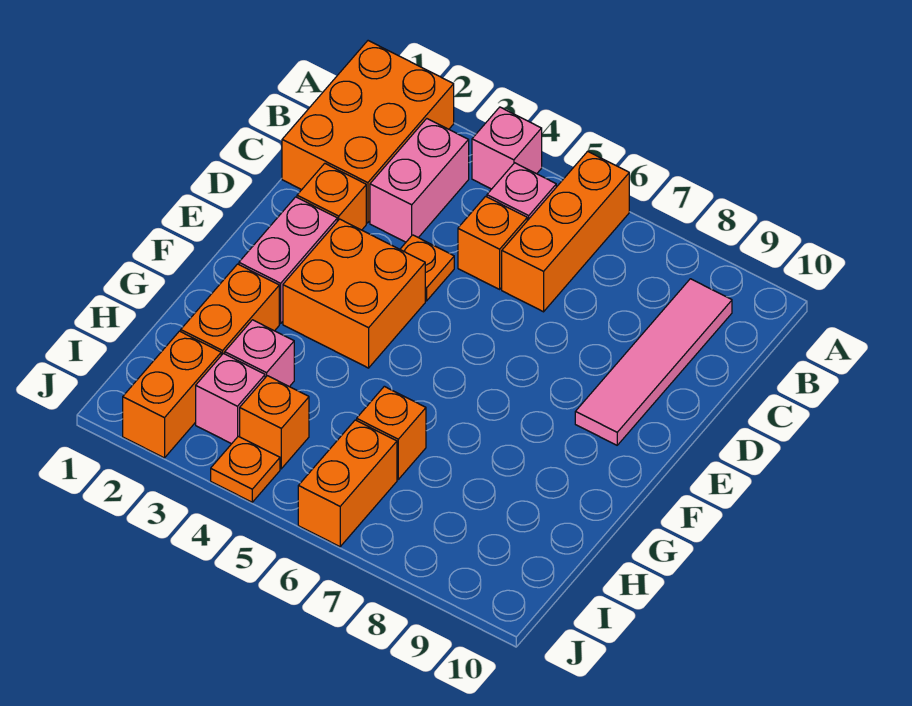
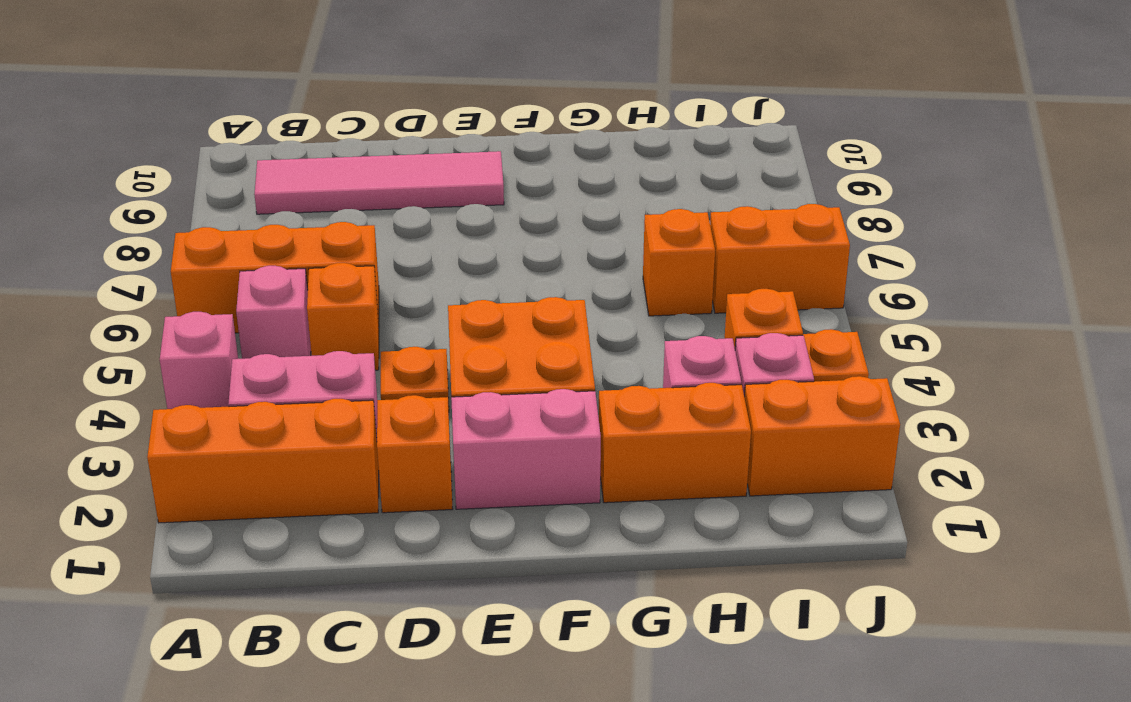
orange brick A1:C2 level 1 -> orange brick A2:C2 level 1

